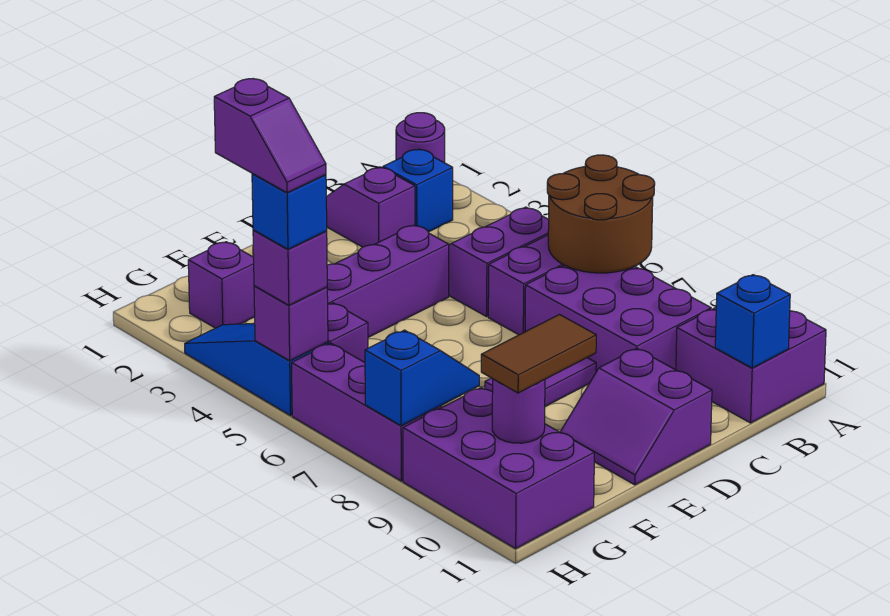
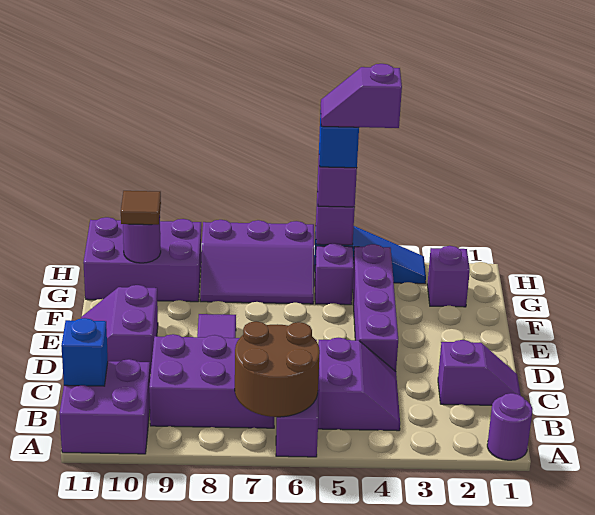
blue brick B2 level 1 -> none
purple slope D10:E11 level 1 top D -> purple slope D10:E11 level 1 top 10
brown tile F10:G10 level 3 -> brown tile G10 level 3
blue slope G8:H8 level 2 top H -> none

